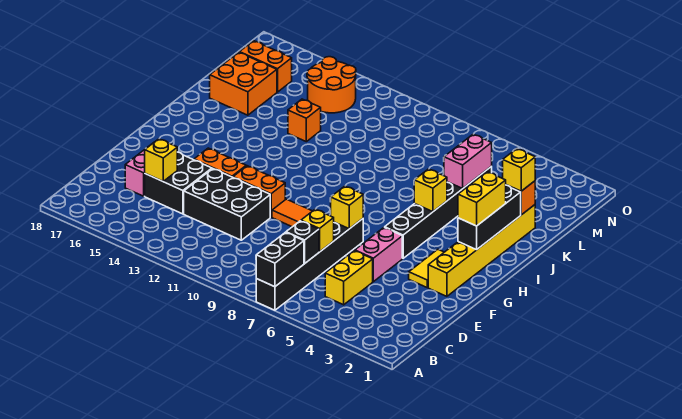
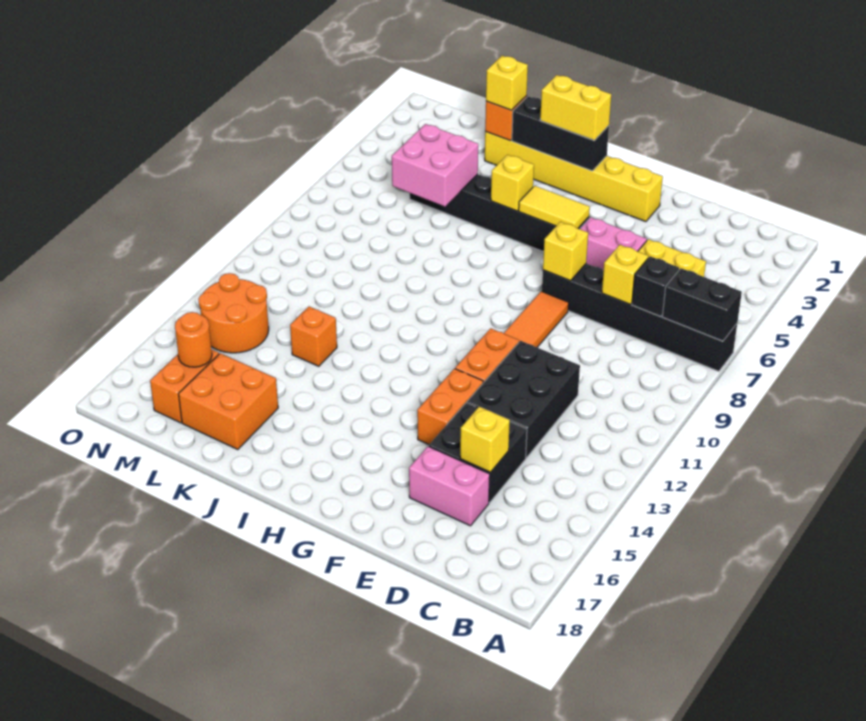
yellow tile F3:G3 level 1 -> yellow tile G5:H5 level 2
pink brick K5:L5 level 2 -> pink brick K5:L6 level 2
none -> orange round brick M16 level 2

